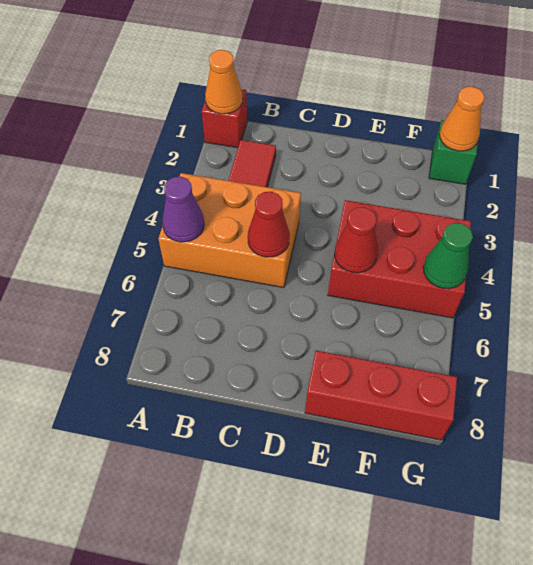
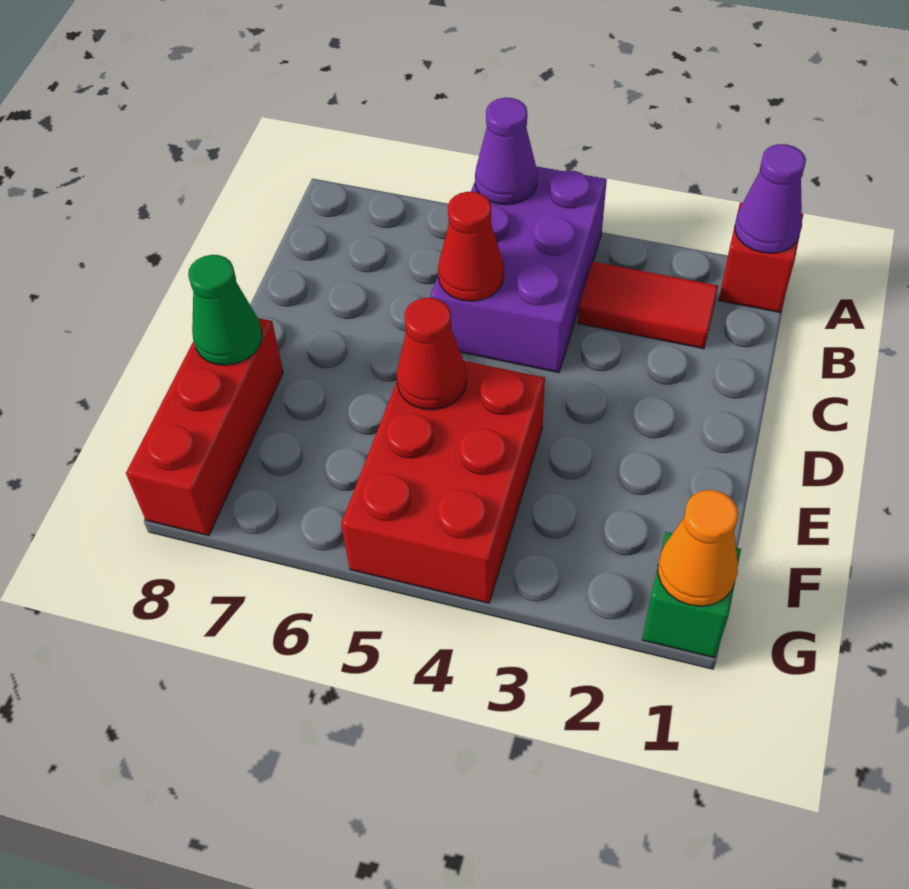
orange cone A1 level 2 -> purple cone A1 level 2
orange brick A4:C5 level 1 -> purple brick A4:C5 level 1
green cone G5 level 2 -> green cone E8 level 2

